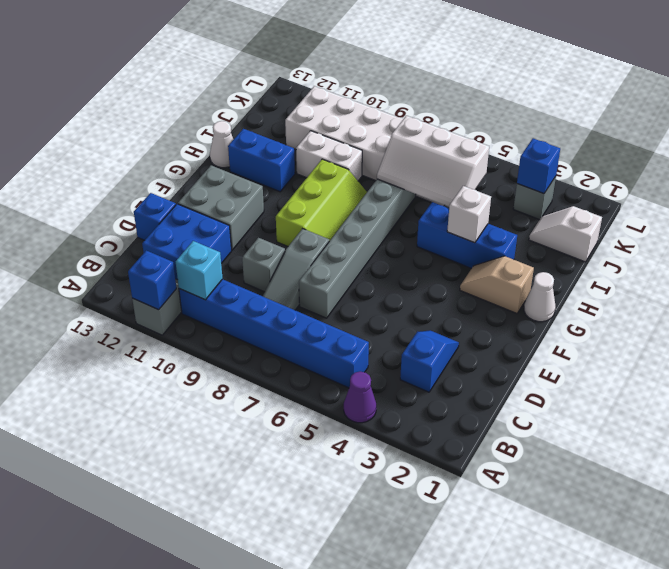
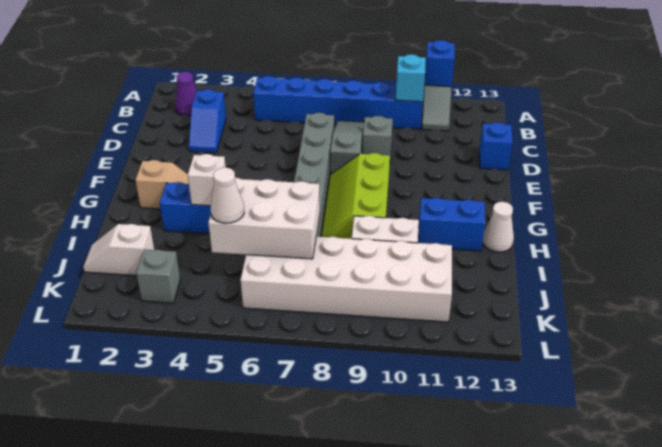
purple cone A4 level 1 -> purple cone B2 level 1
blue brick C11:D12 level 1 -> none
grey brick E11:F12 level 1 -> none
white cone G1 level 1 -> white cone J5 level 3
white slope I5:J7 level 2 top J -> white brick I5:J7 level 2
white slope J1:J2 level 1 top 1 -> white slope J1:J2 level 1 top 2
blue brick K3 level 2 -> none

